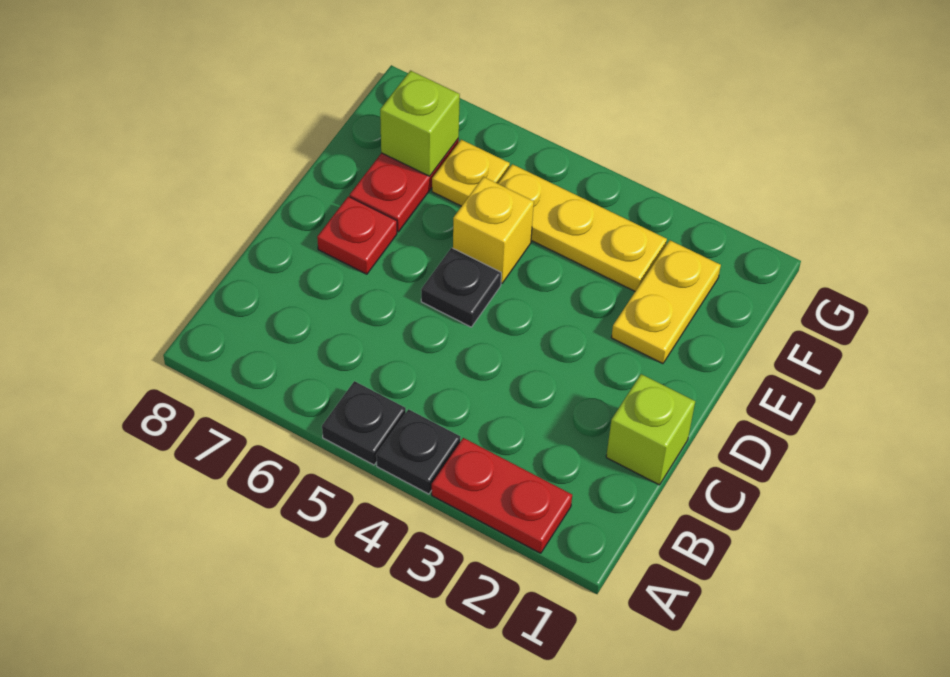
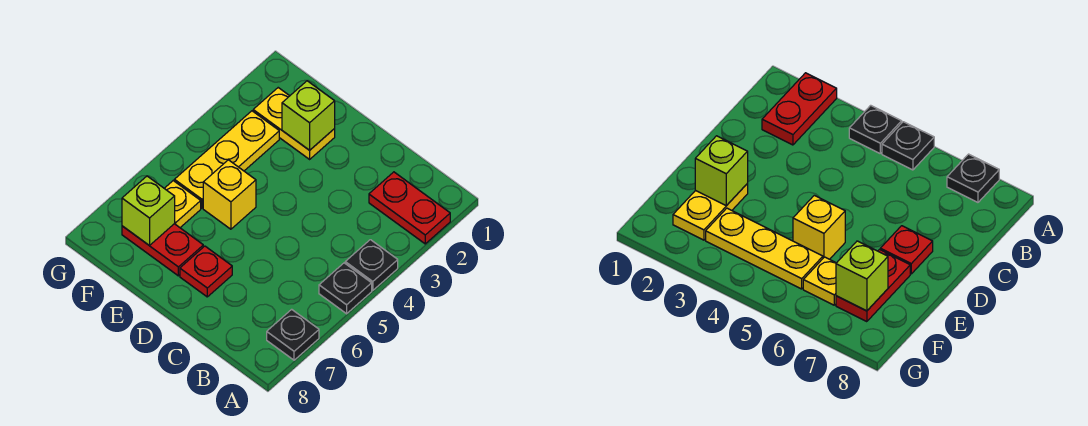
red plate A2:A3 level 1 -> red plate A2:B2 level 1
lime brick C1 level 1 -> lime brick E2 level 2
black plate D5 level 1 -> black plate A7 level 1

